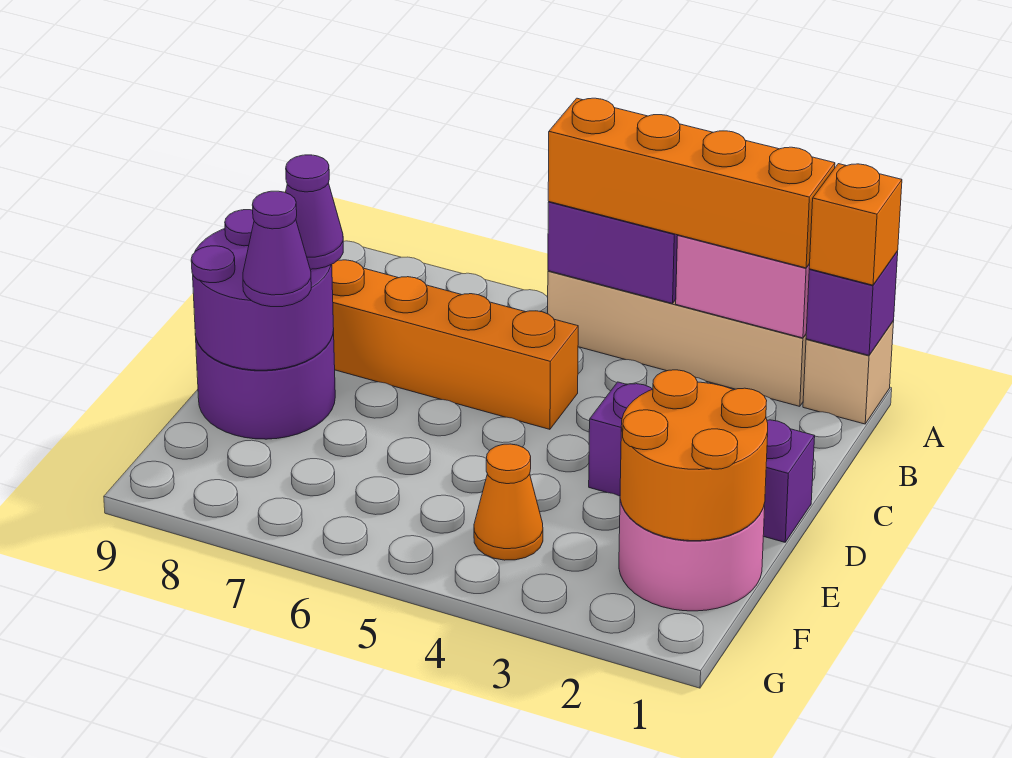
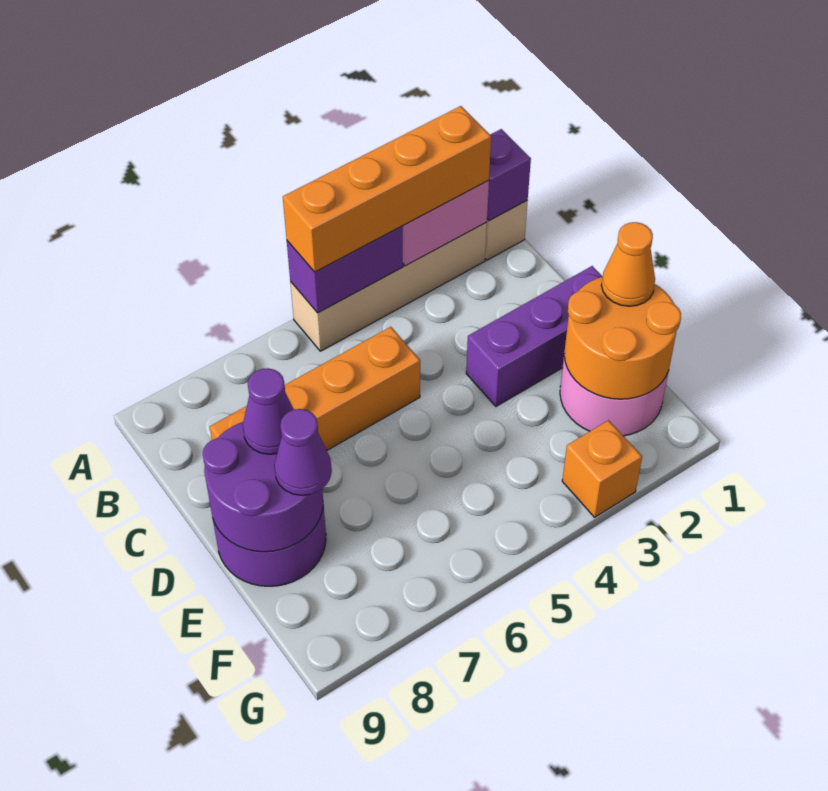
orange brick A1 level 3 -> orange brick G3 level 1
orange cone F4 level 1 -> orange cone E1 level 3

